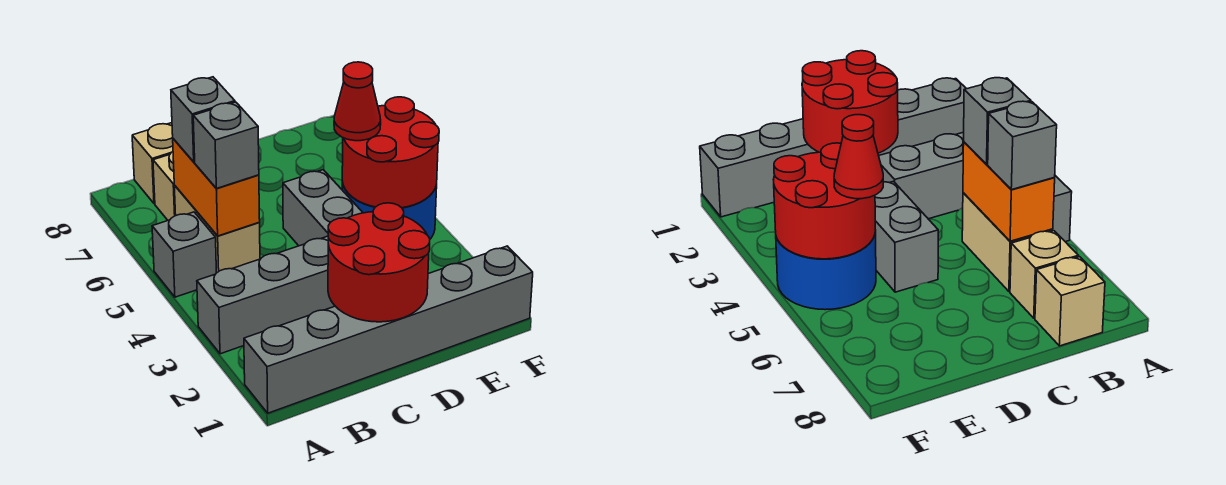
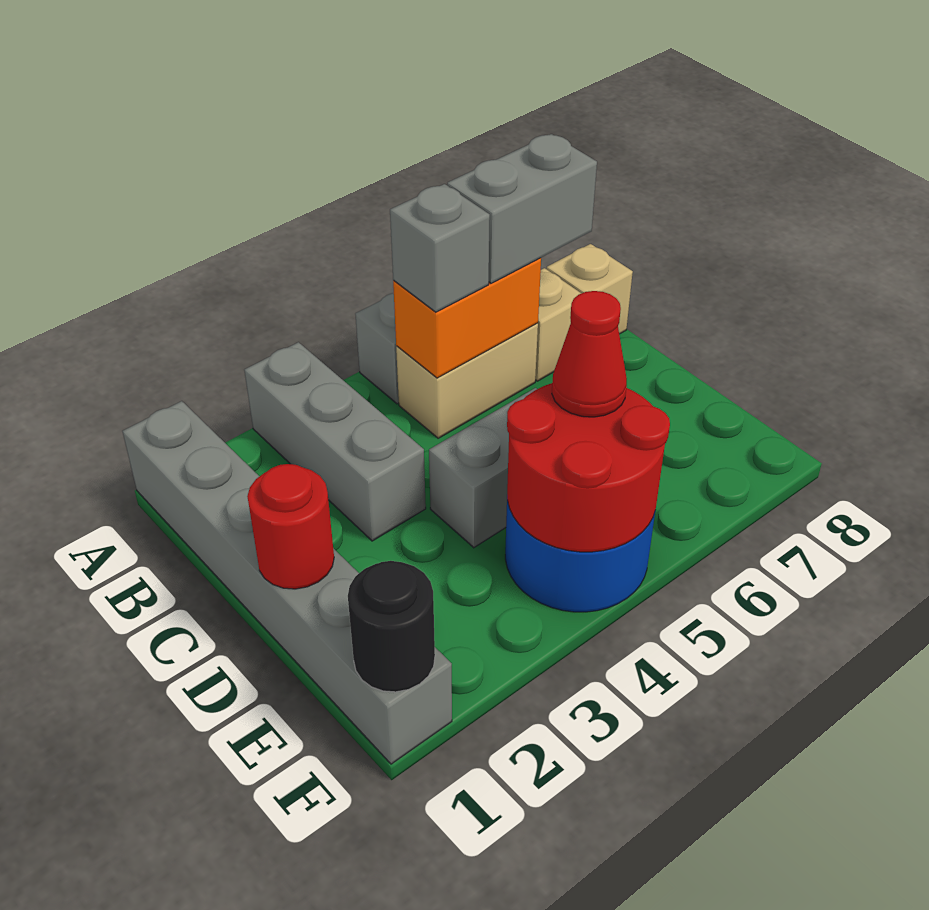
grey brick B6 level 3 -> grey brick B6:B7 level 3
red round brick C1:D2 level 2 -> red round brick D1 level 2
none -> black round brick F1 level 2

